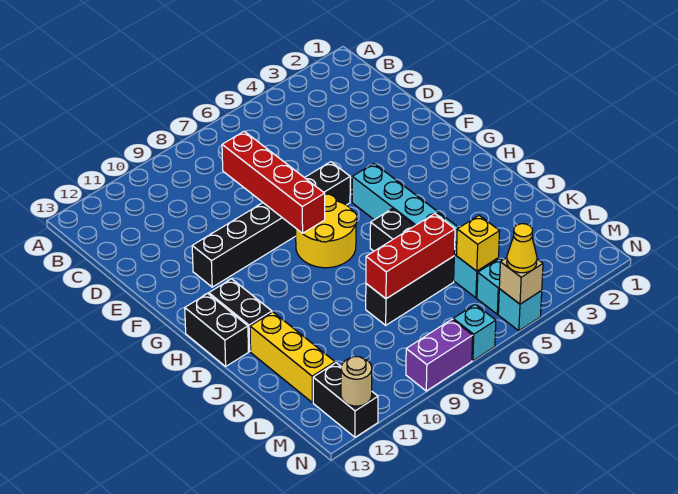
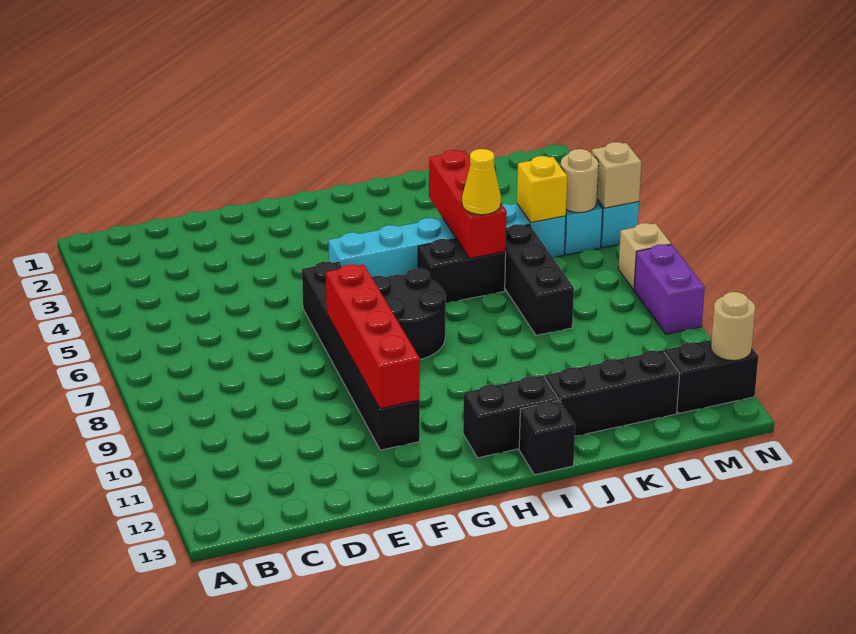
red brick D8:G8 level 2 -> red brick F8:F11 level 2
yellow round brick G7:H8 level 1 -> black round brick G7:H8 level 1
black brick H13:I13 level 1 -> black brick I13 level 1
yellow brick J12:L12 level 1 -> black brick J12:L12 level 1
red brick K6:K8 level 2 -> red brick J4:J6 level 2
none -> tan round brick M5 level 2
yellow cone N5 level 3 -> yellow cone J6 level 3
cyan brick N7 level 1 -> tan brick N7 level 1

